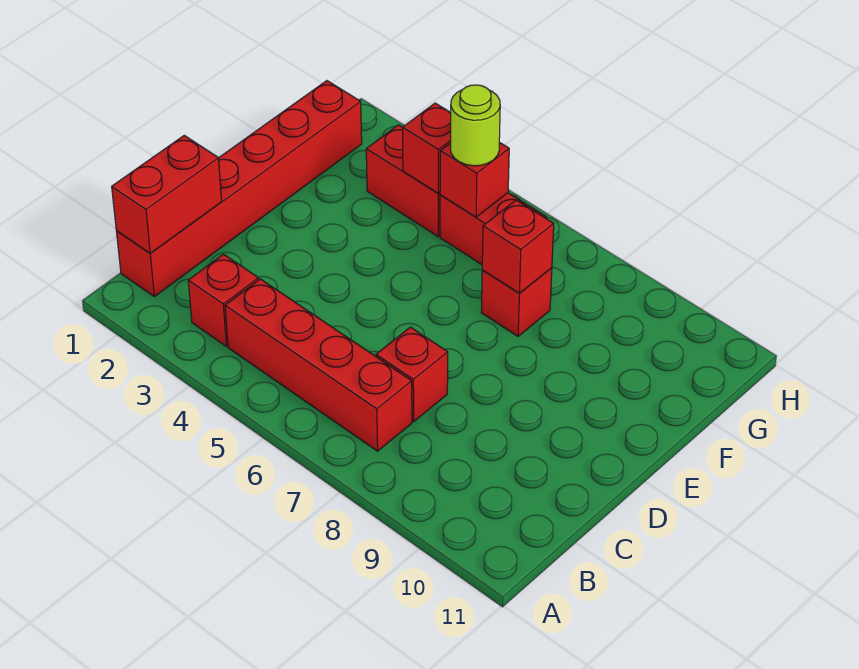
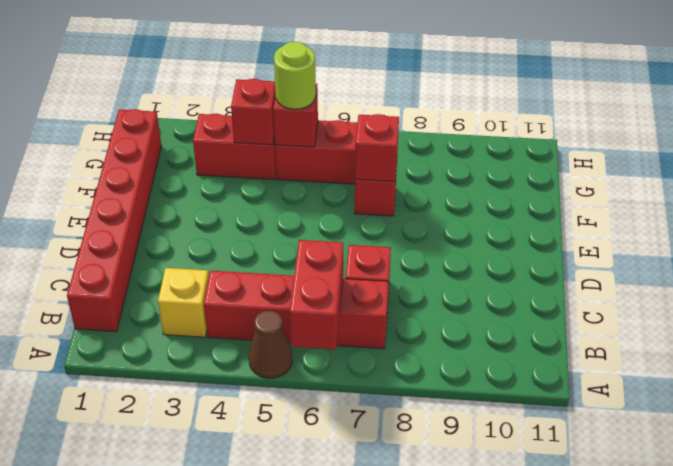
none -> brown cone A5 level 1
red brick B1:C1 level 2 -> red brick A6:B6 level 2
red brick B3 level 1 -> yellow brick B3 level 1

